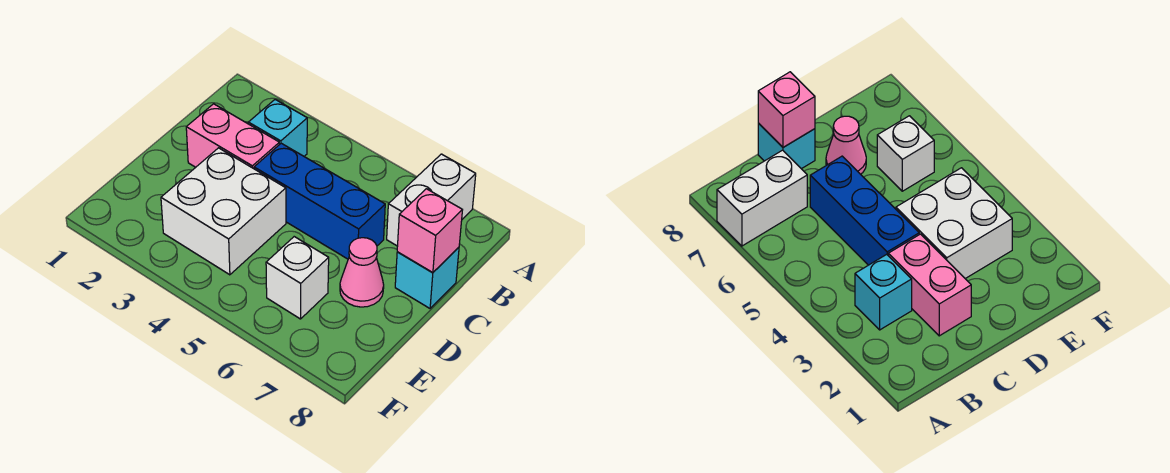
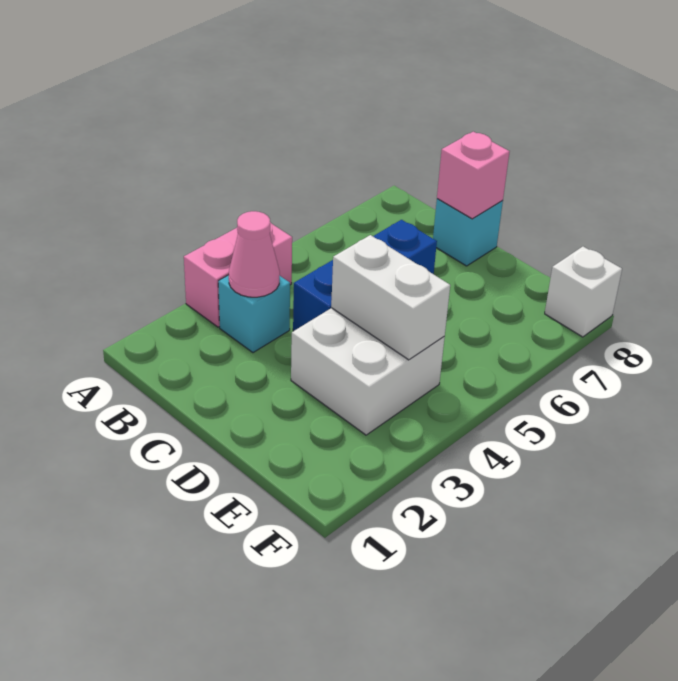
white brick A7:B7 level 1 -> white brick D4:E4 level 2
pink brick C2:C3 level 1 -> pink brick A3:A4 level 1
pink cone D7 level 1 -> pink cone B3 level 2
white brick E6 level 1 -> white brick F8 level 1

